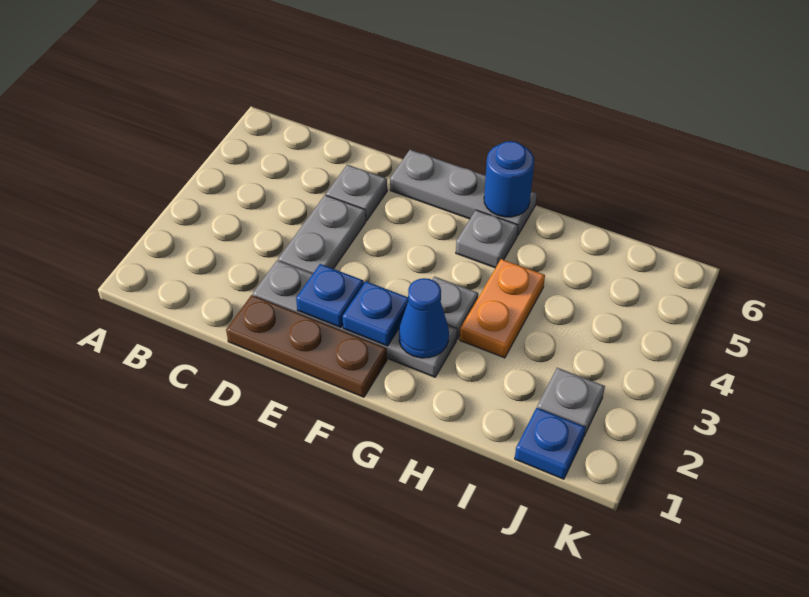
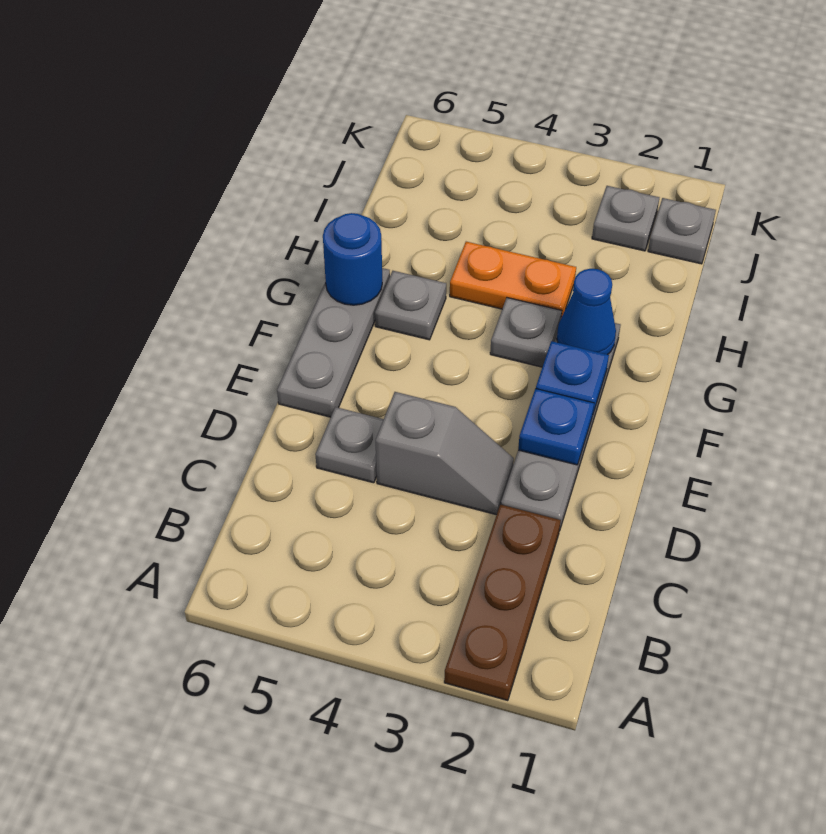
brown plate D1:F1 level 1 -> brown plate A2:C2 level 1
grey plate D3:D4 level 1 -> grey slope D3:D4 level 1 top 4
blue plate J1 level 1 -> grey plate J1 level 1

